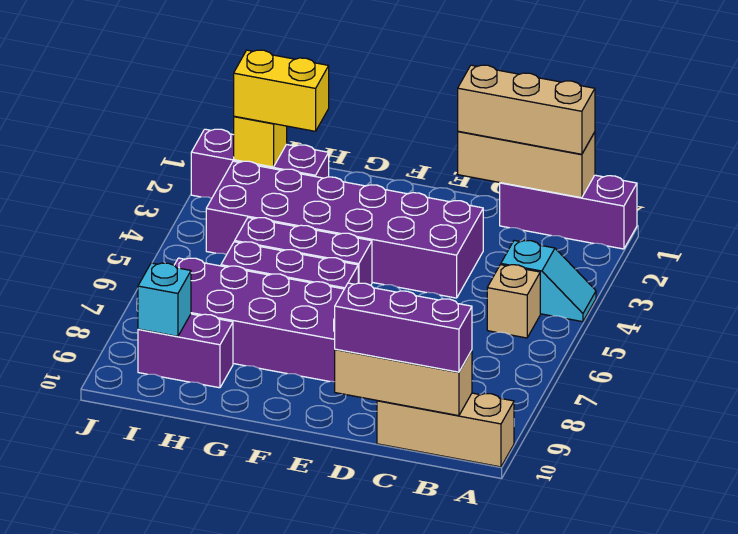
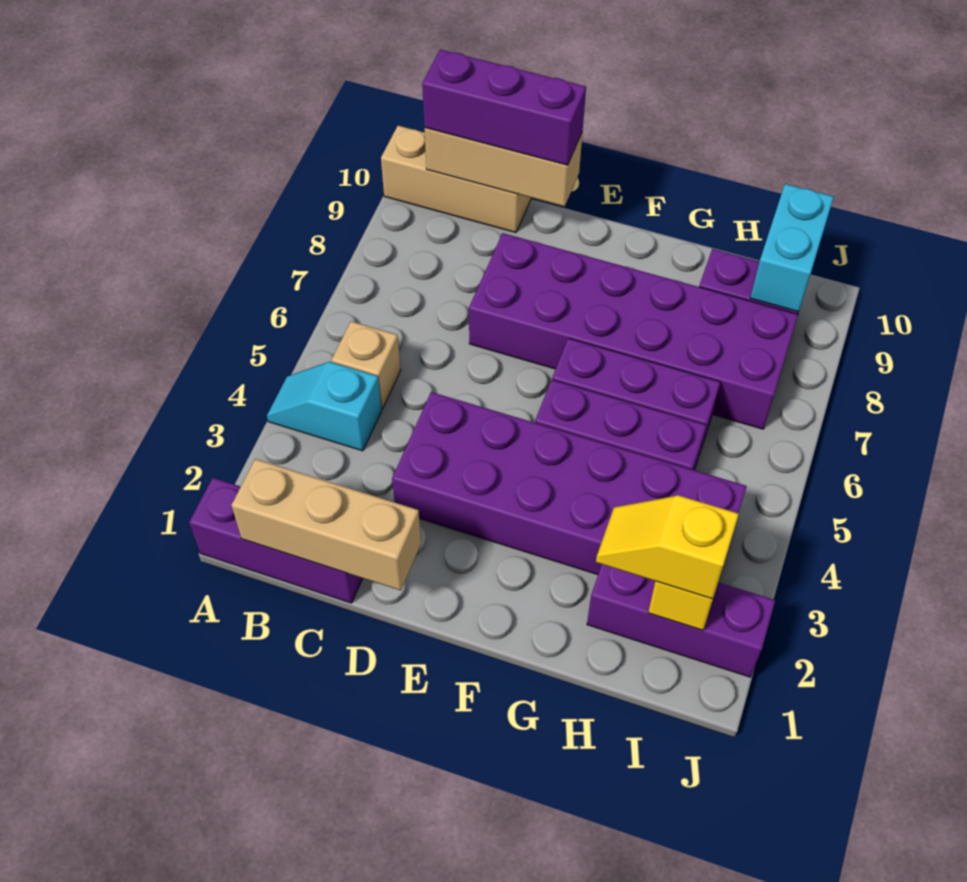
tan brick B1:D1 level 3 -> none
yellow brick H2:I2 level 3 -> yellow slope H2:I2 level 3 top I
cyan brick I9 level 2 -> cyan brick I9:I10 level 2

